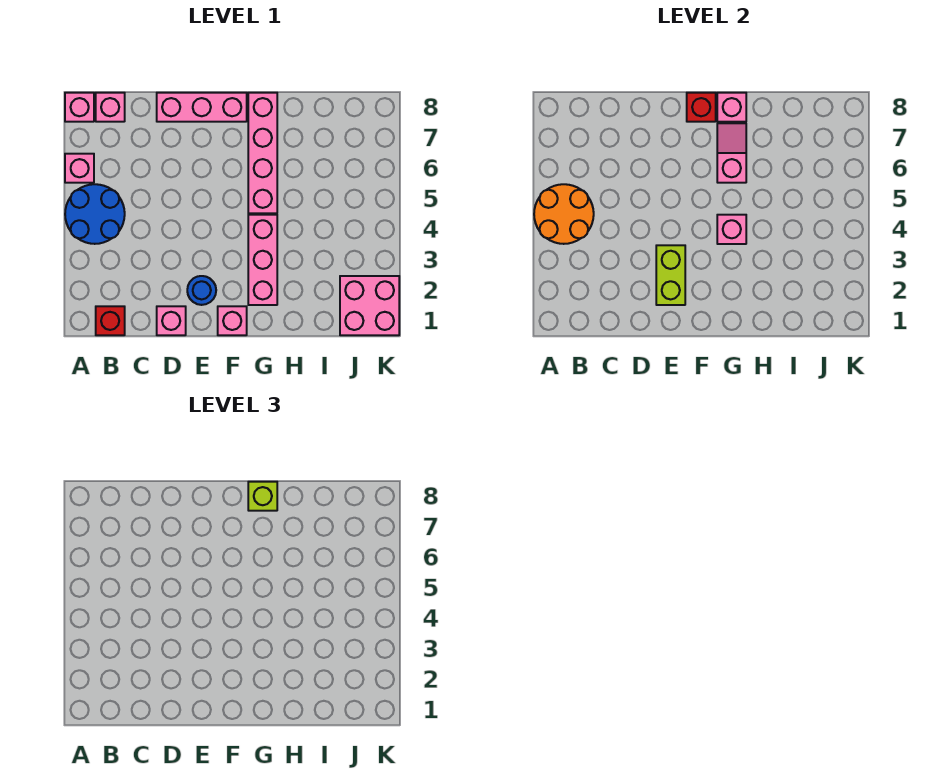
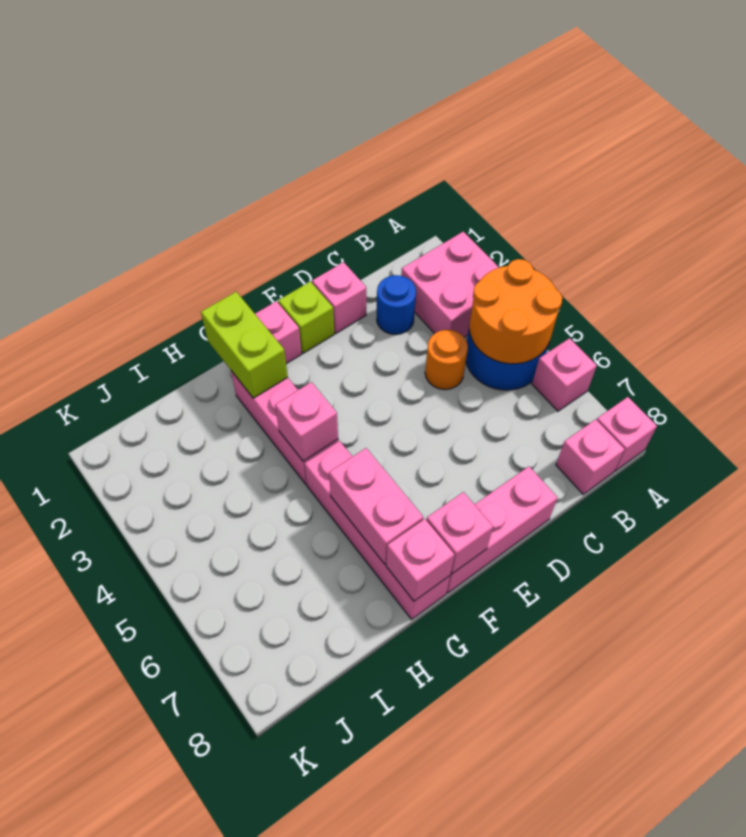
red brick B1 level 1 -> none
none -> orange round brick C4 level 1
blue round brick E2 level 1 -> blue round brick C2 level 1
lime brick E2:E3 level 2 -> lime brick G1:G2 level 2
red brick F8 level 2 -> pink brick F8 level 2
pink slope G6:G7 level 2 top 6 -> pink brick G6:G7 level 2
lime brick G8 level 3 -> lime brick E1 level 1
pink brick J1:K2 level 1 -> pink brick A2:B3 level 1

